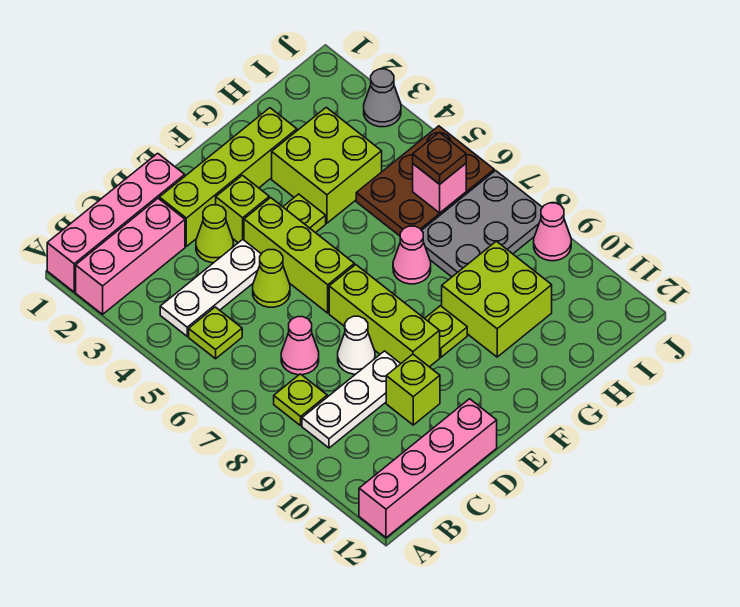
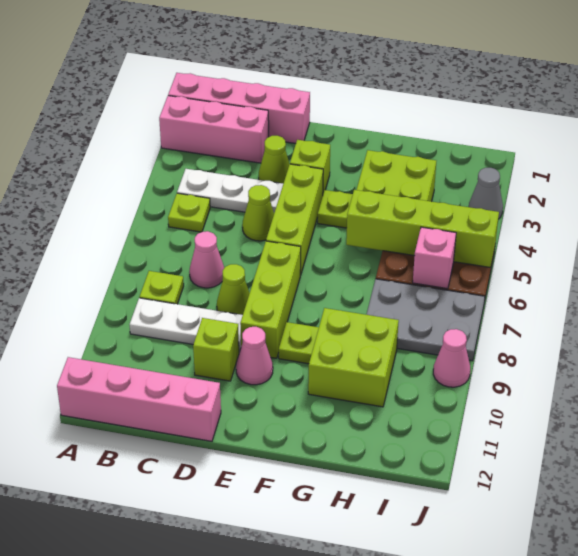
lime brick D2:G2 level 1 -> lime brick G5:J5 level 2
white cone D8 level 1 -> lime cone D8 level 1
pink cone G7 level 1 -> pink cone E10 level 1
brown plate I6 level 3 -> none

